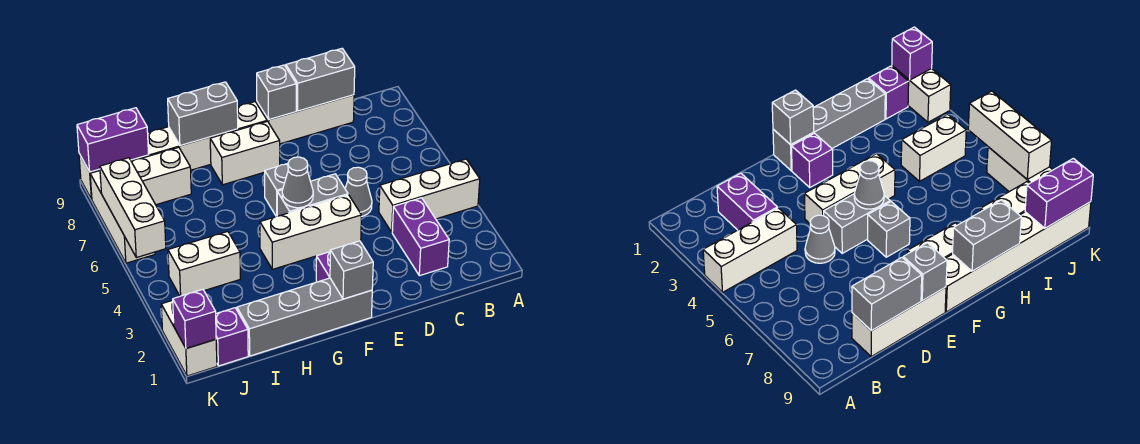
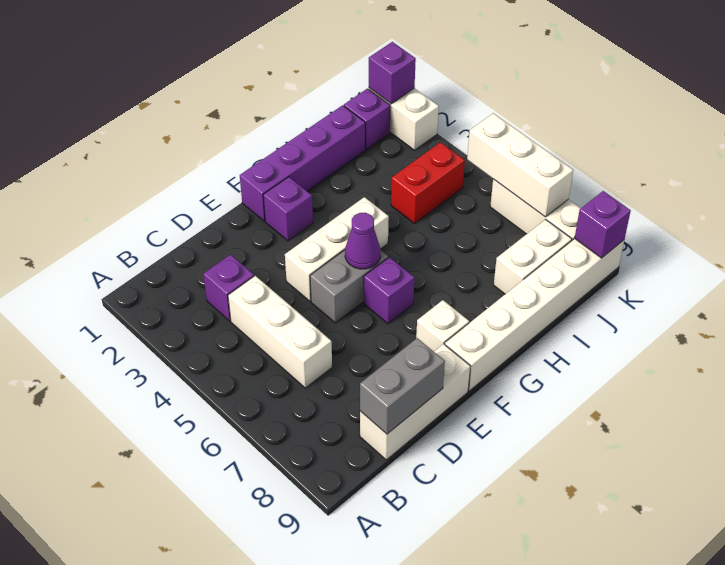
white brick A4:C4 level 1 -> white brick C4:C6 level 1
purple brick C2:C3 level 1 -> purple brick C3 level 1
grey cone D5 level 1 -> none
grey brick E9 level 2 -> none
grey brick F1:I1 level 1 -> purple brick F1:I1 level 1
grey brick F1 level 2 -> none
grey cone F5 level 2 -> purple cone F5 level 2
grey brick F6 level 1 -> purple brick F6 level 1
white brick F8:G8 level 1 -> white brick F8 level 1
grey brick G9:H9 level 2 -> none
white brick I4:J4 level 1 -> red brick I4:J4 level 1
purple brick J9:K9 level 2 -> purple brick K9 level 2

